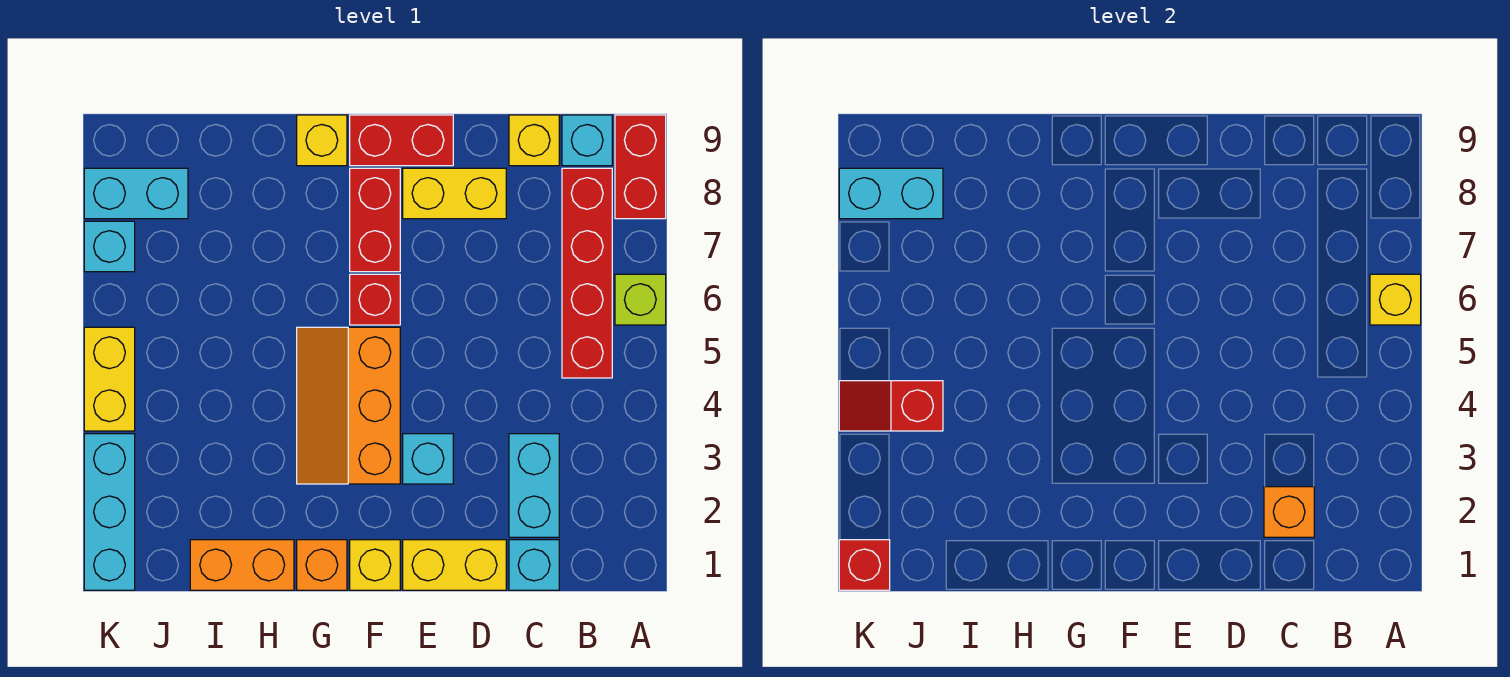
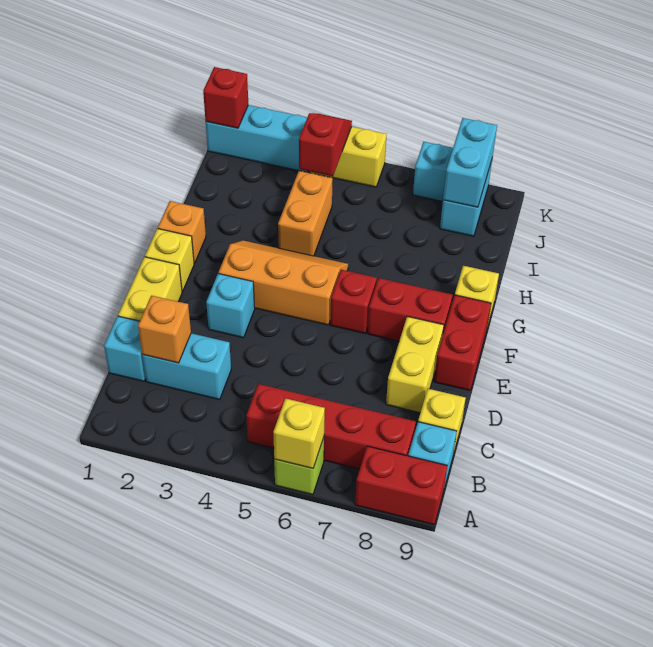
orange brick H1:I1 level 1 -> orange brick H4:I4 level 1

